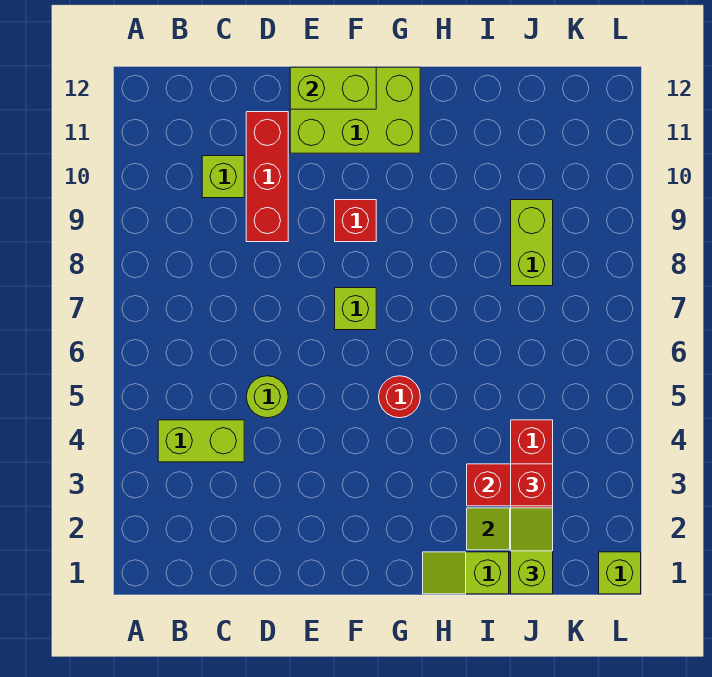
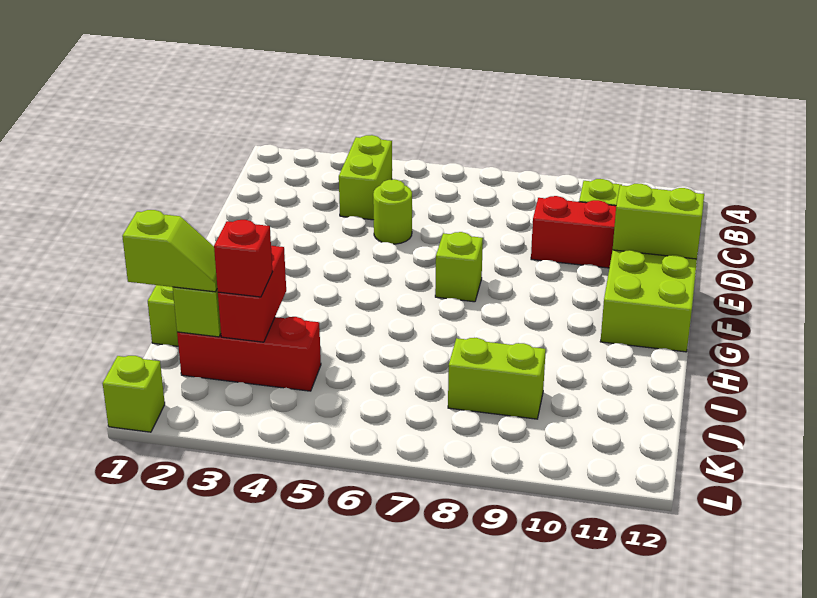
lime brick E12:F12 level 2 -> lime brick E11:E12 level 2
red brick F9 level 1 -> none
red round brick G5 level 1 -> none

